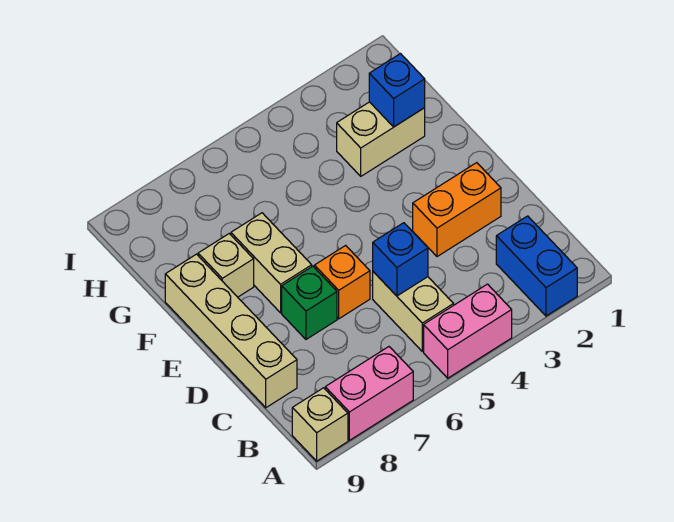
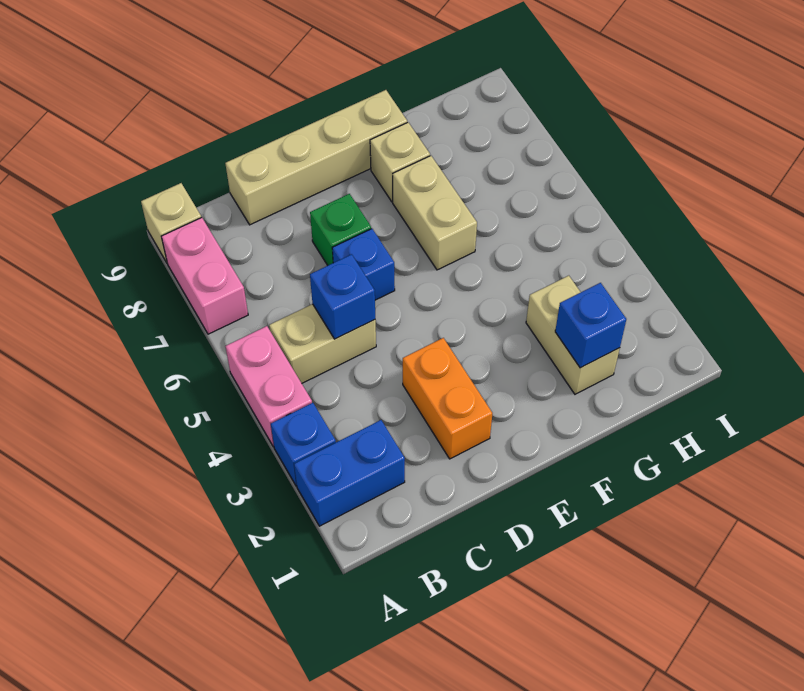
none -> blue brick A3 level 1
orange brick D6 level 1 -> blue brick D6 level 1
tan brick E7:F7 level 1 -> tan brick F6:F7 level 1

